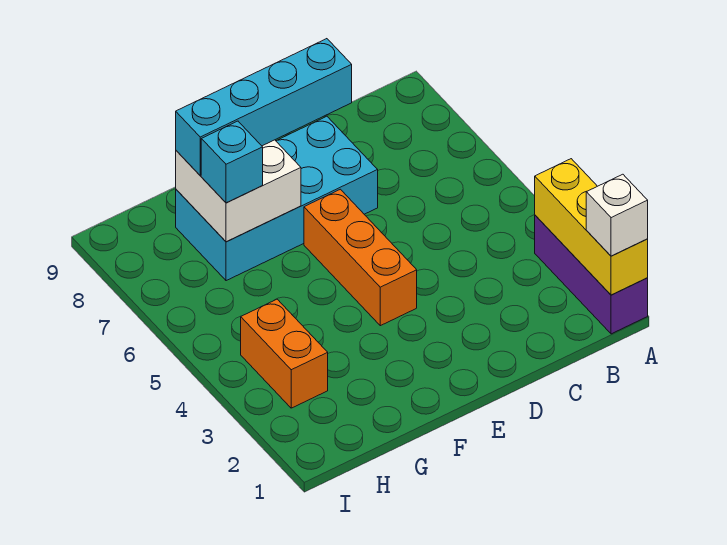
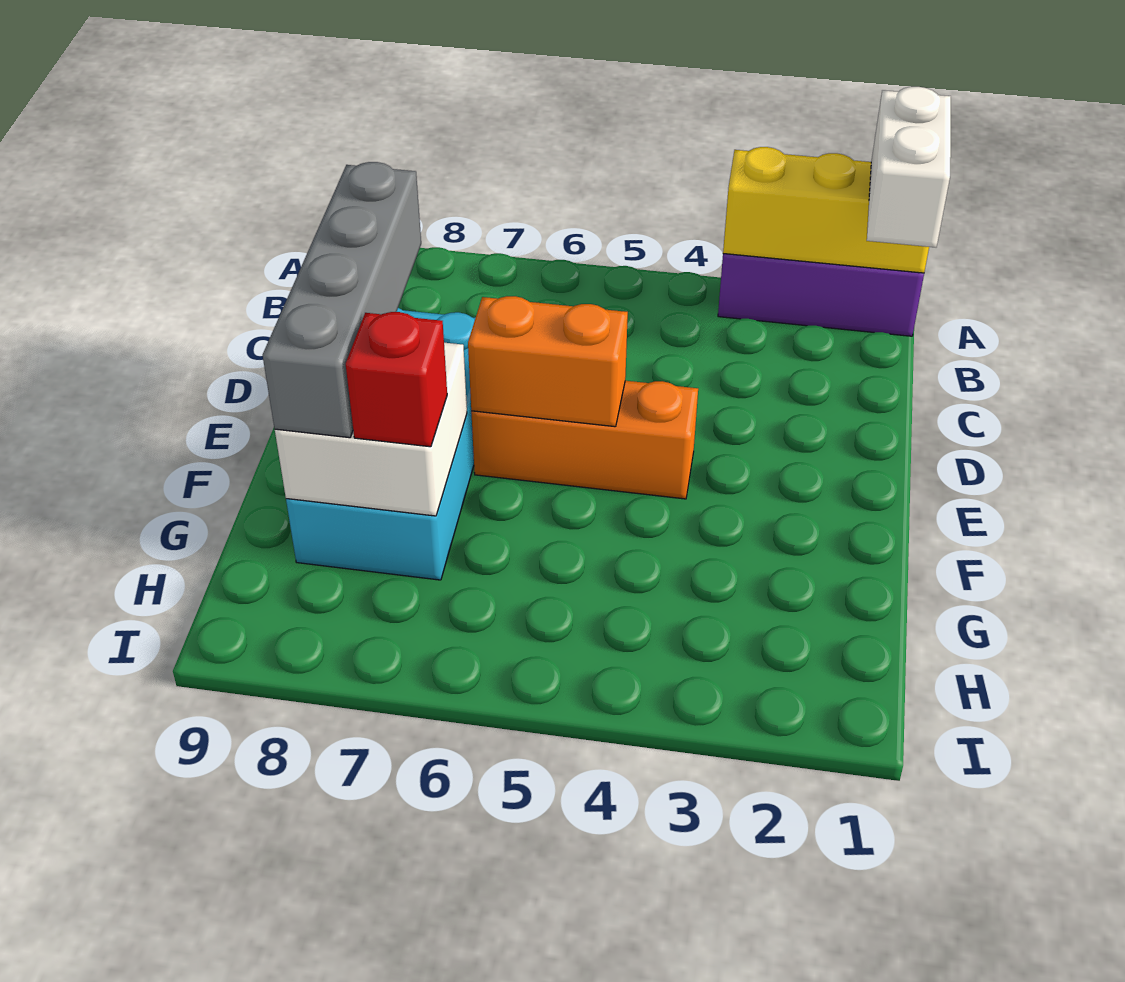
white brick A1 level 3 -> white brick A1:B1 level 3
cyan brick D8:G8 level 3 -> grey brick D8:G8 level 3
cyan brick G7 level 3 -> red brick G7 level 3
orange brick H3:H4 level 1 -> orange brick E5:E6 level 2

